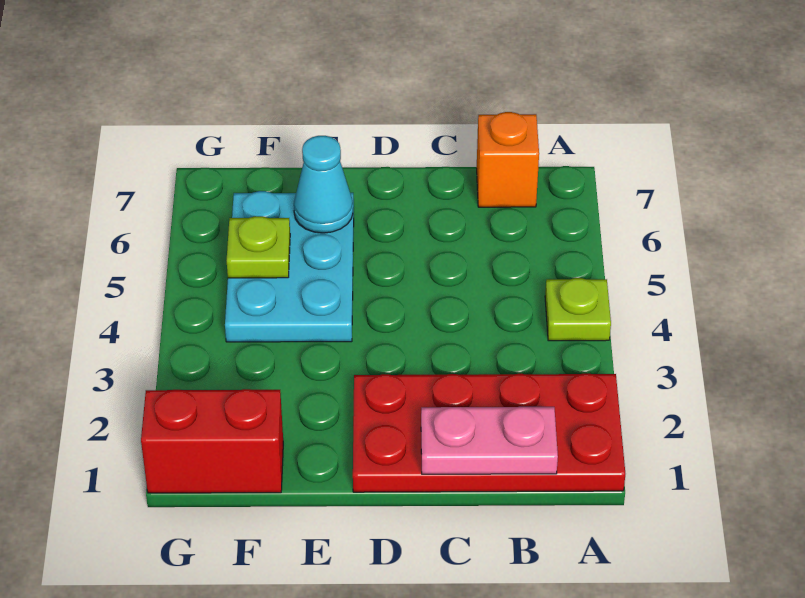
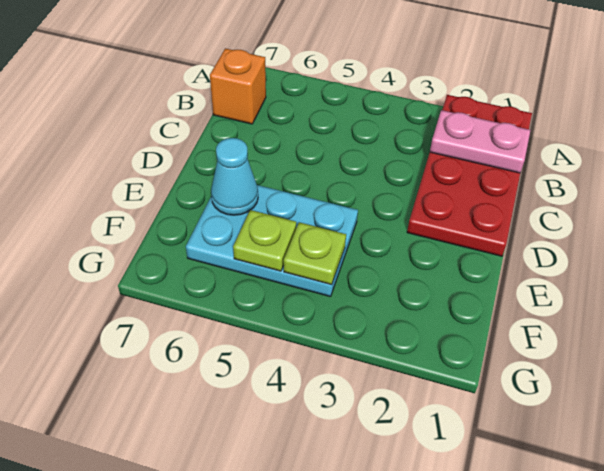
lime plate A4 level 1 -> lime plate F4 level 2
pink plate B1:C1 level 2 -> pink plate B1:B2 level 2
red brick F1:G1 level 1 -> none

